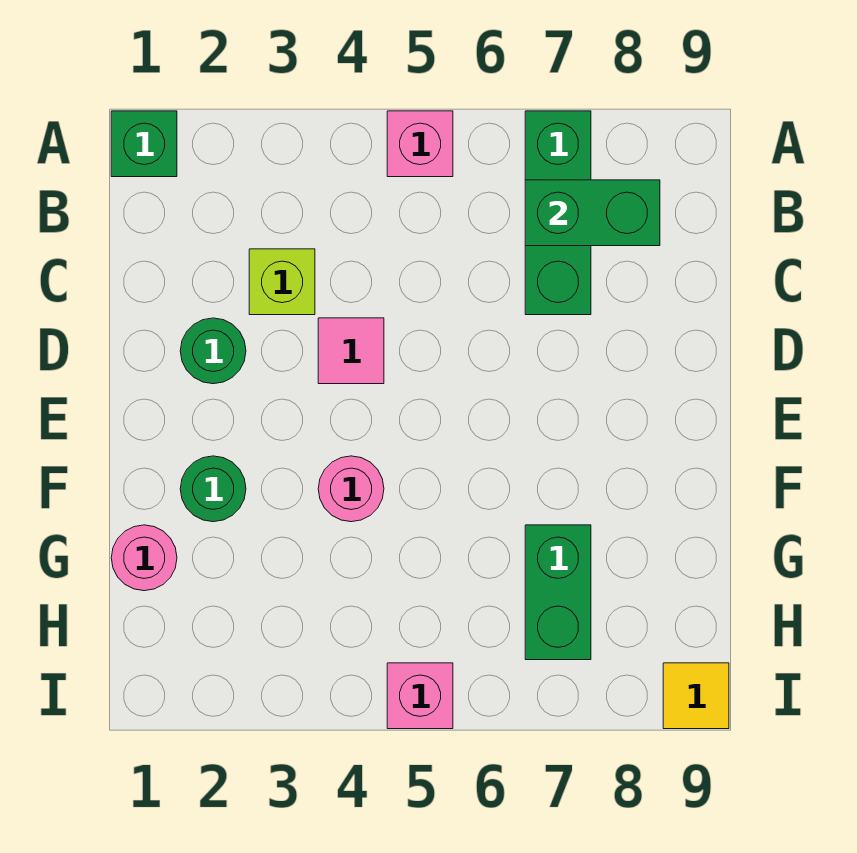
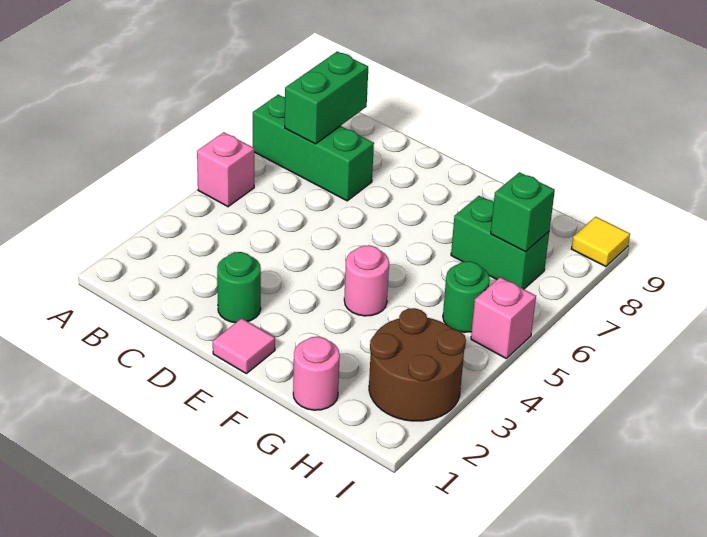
green brick A1 level 1 -> green brick H7 level 2
lime brick C3 level 1 -> none
pink tile D4 level 1 -> pink tile E1 level 1
green round brick F2 level 1 -> green round brick H5 level 1
none -> brown round brick H2:I3 level 1

